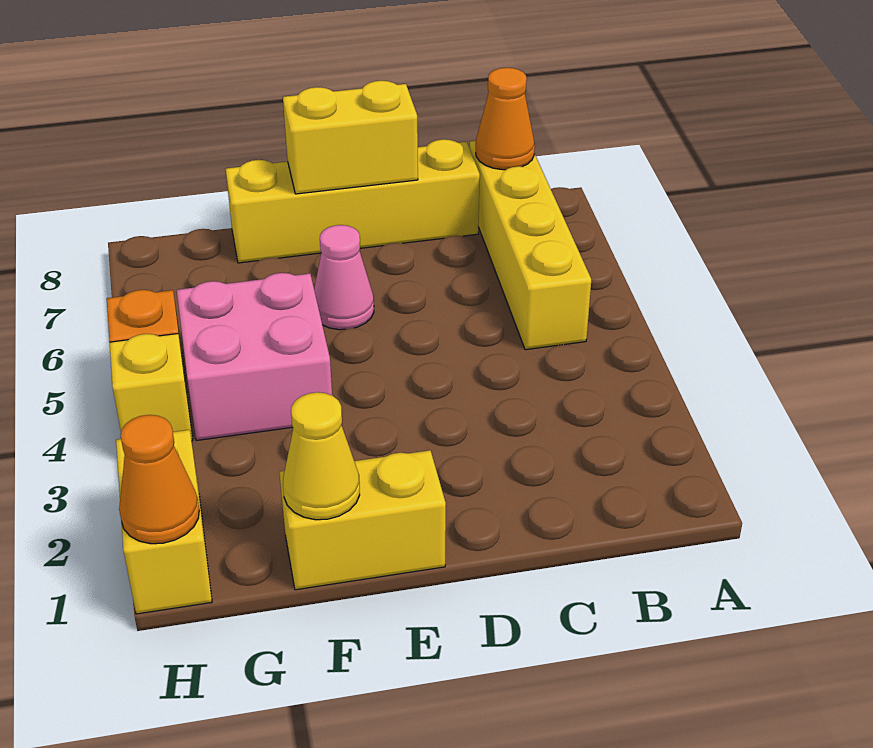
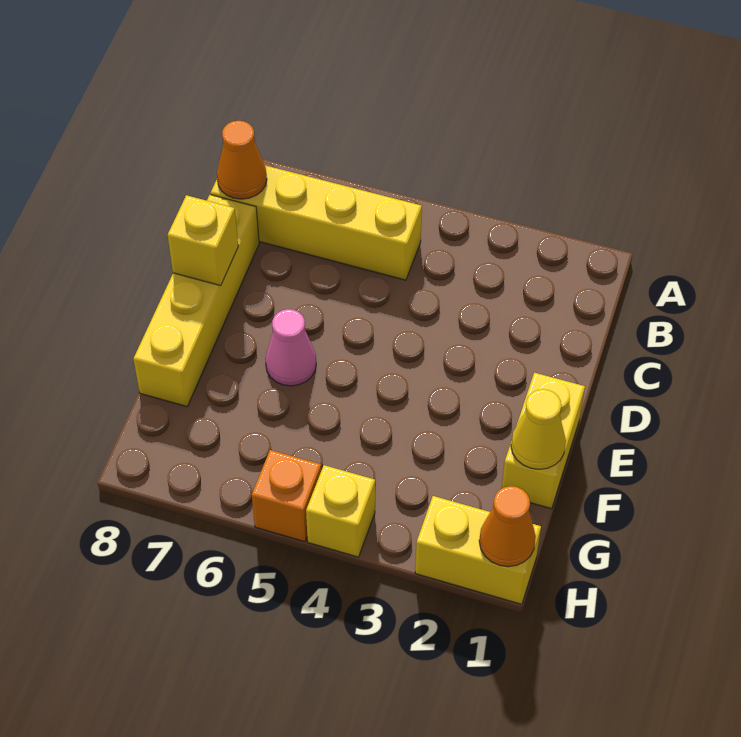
yellow brick D8:E8 level 2 -> yellow brick D8 level 2
pink brick F4:G5 level 1 -> none

